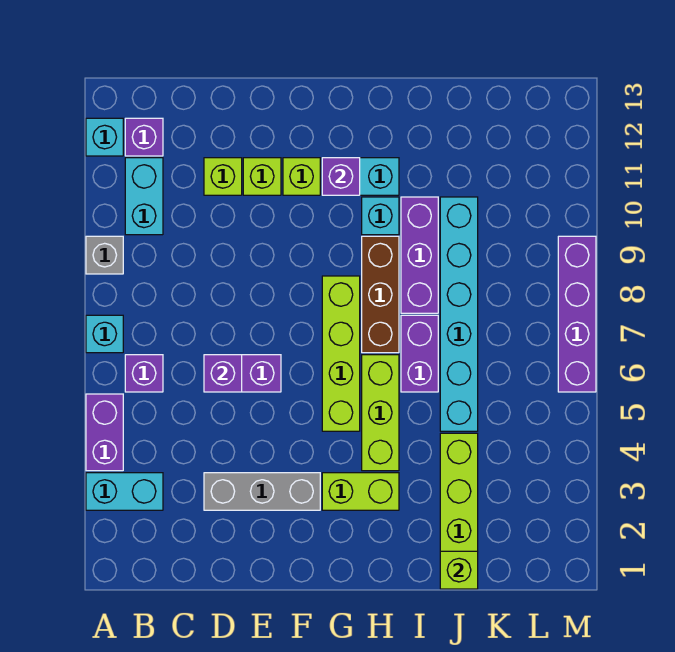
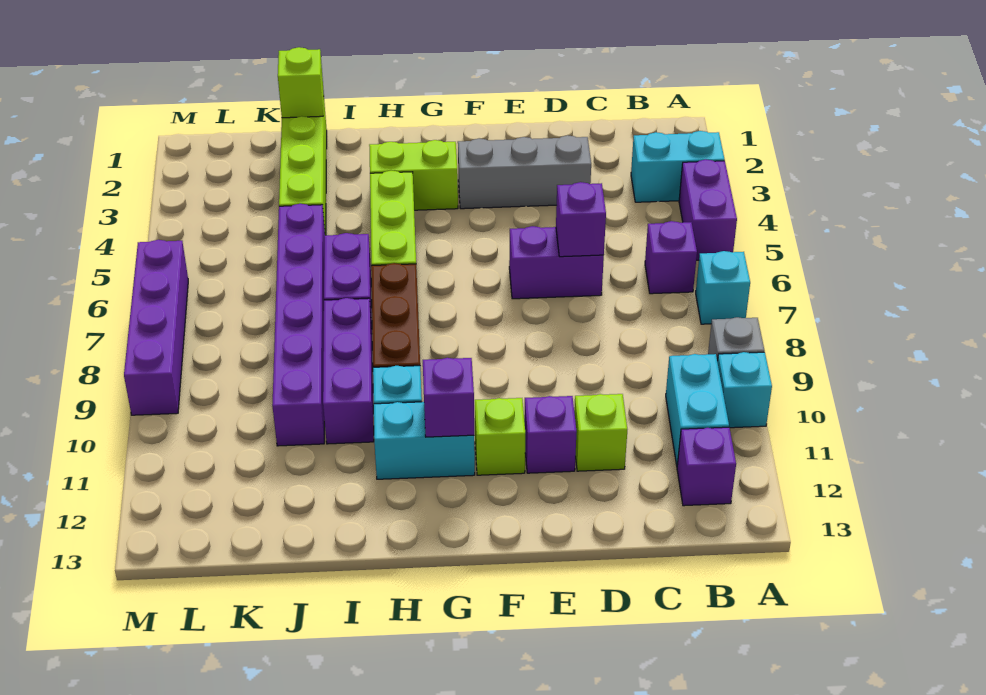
cyan brick A12 level 1 -> cyan brick A10 level 1
lime brick E11 level 1 -> purple brick E11 level 1
lime brick G5:G8 level 1 -> none
cyan brick J5:J10 level 1 -> purple brick J5:J10 level 1

